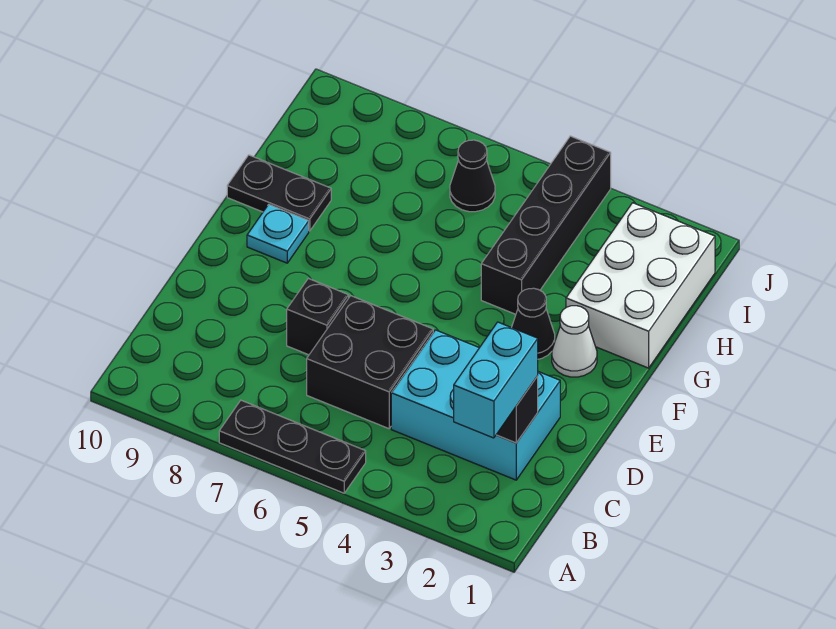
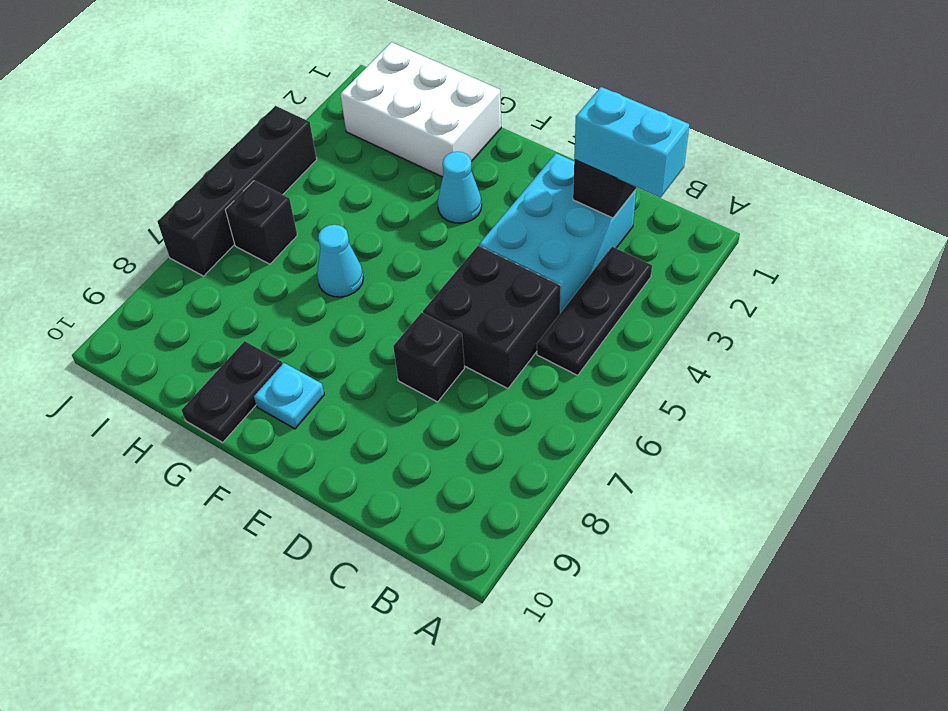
black plate A5:A7 level 1 -> black plate B3:B5 level 1
white cone F2 level 1 -> none
black cone F3 level 1 -> cyan cone F3 level 1
black brick G4:J4 level 1 -> black brick J4:J7 level 1
none -> cyan cone G6 level 1
black cone I6 level 1 -> black brick I6 level 1

